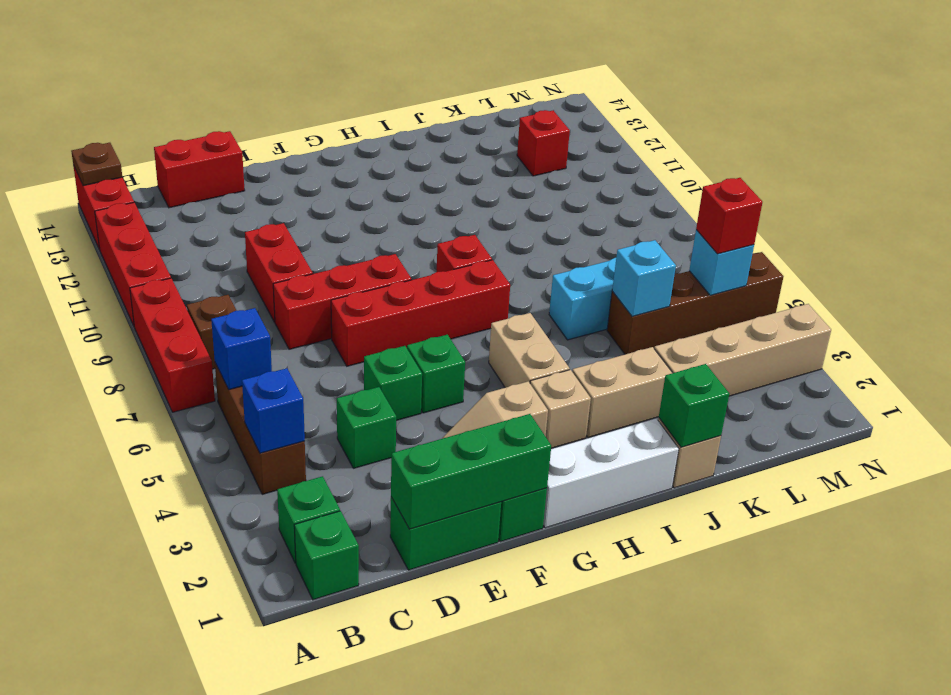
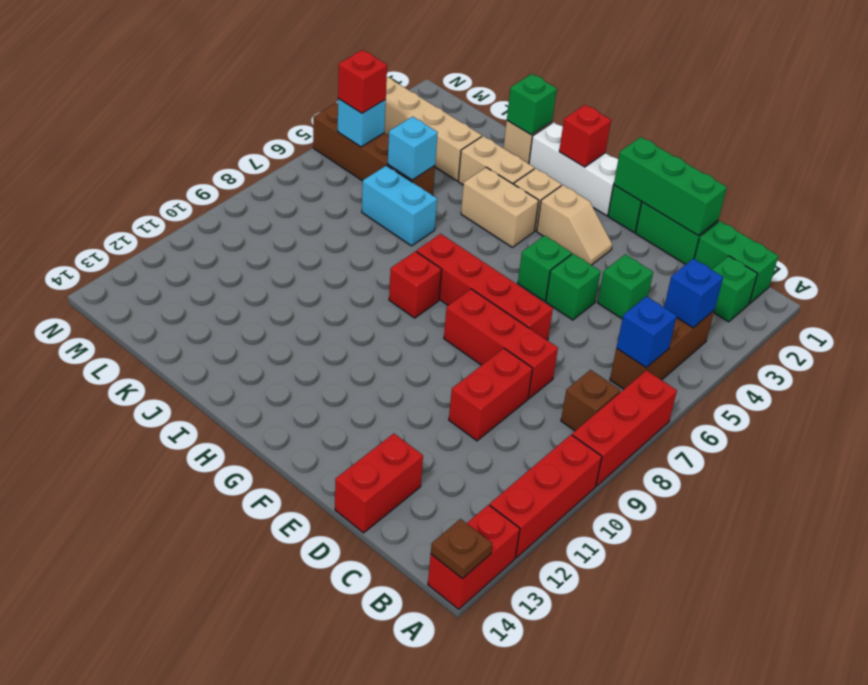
green brick B1 level 1 -> green brick B1:C1 level 1
red brick C14:D14 level 1 -> red brick D13:D14 level 1
tan brick H4:H5 level 1 -> tan brick H4:I4 level 1
red brick L12 level 1 -> red brick H1 level 2

